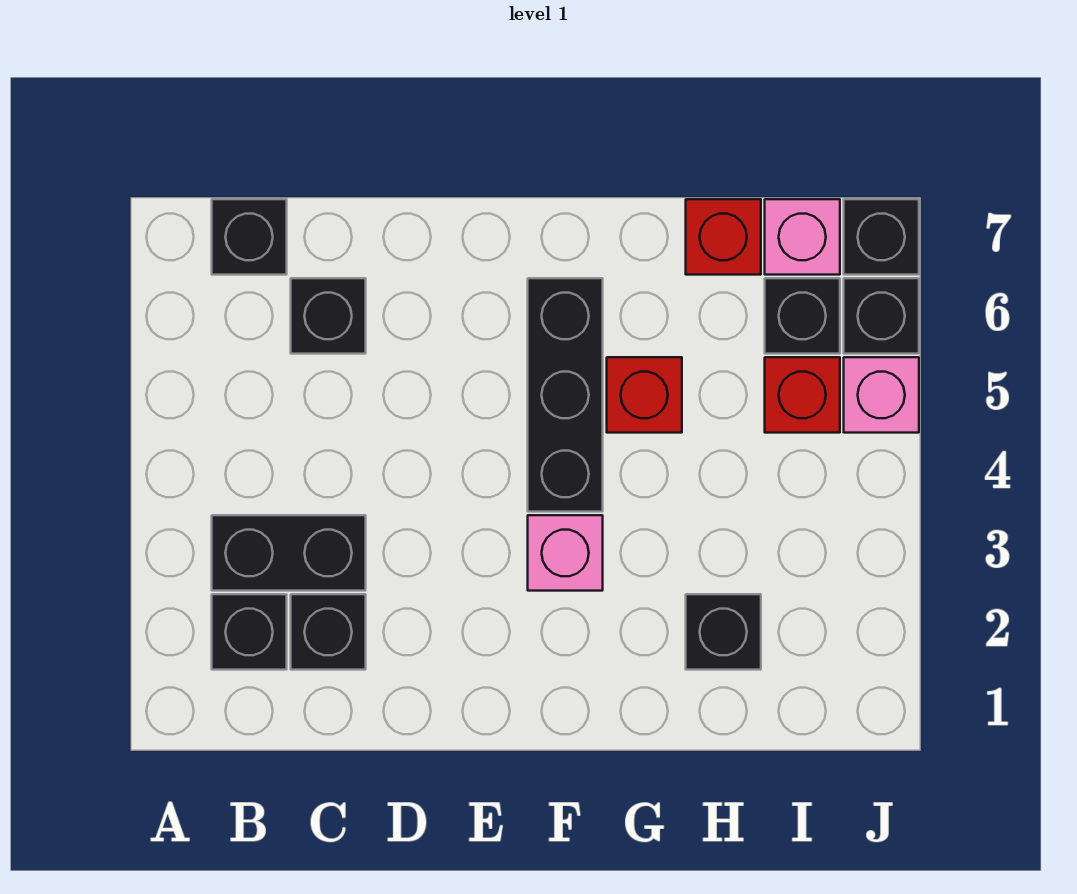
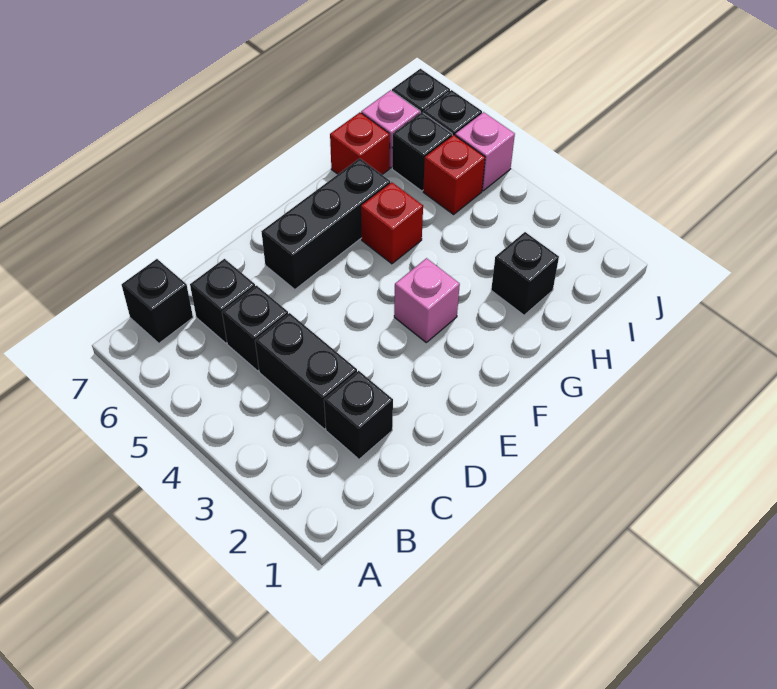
black brick B2 level 1 -> black brick C5 level 1
black brick B3:C3 level 1 -> black brick C3:C4 level 1
black brick F4:F6 level 1 -> black brick E6:G6 level 1

